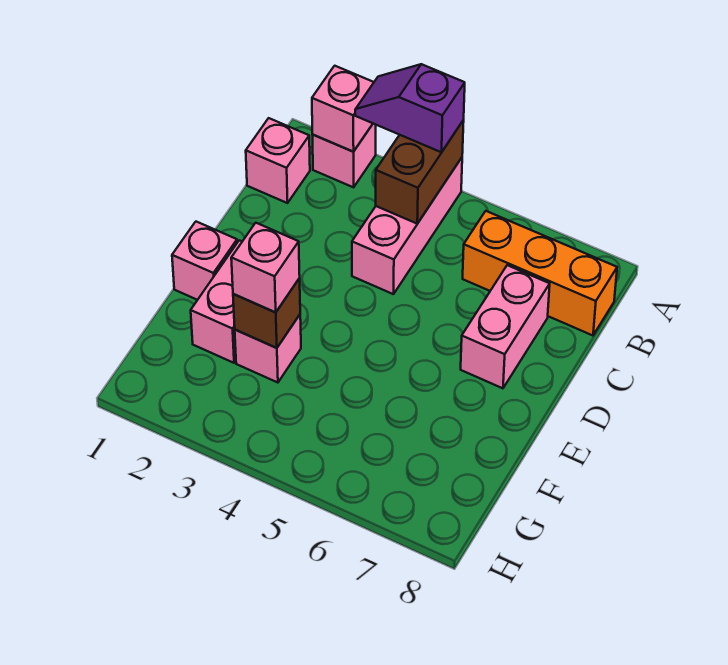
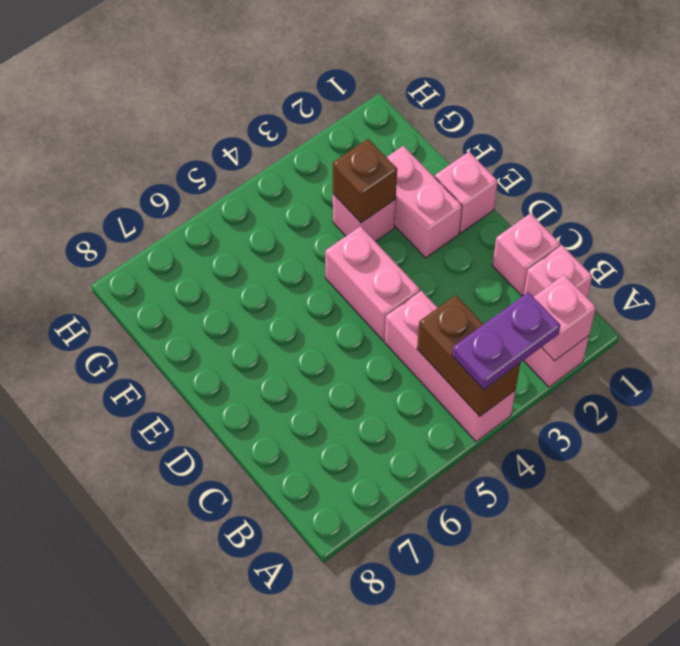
purple slope A3:A4 level 3 top 4 -> purple plate A3:A4 level 3
orange brick B6:B8 level 1 -> none
pink brick C7:D7 level 1 -> pink brick D4:E4 level 1
pink brick F3 level 3 -> pink brick C1 level 1

